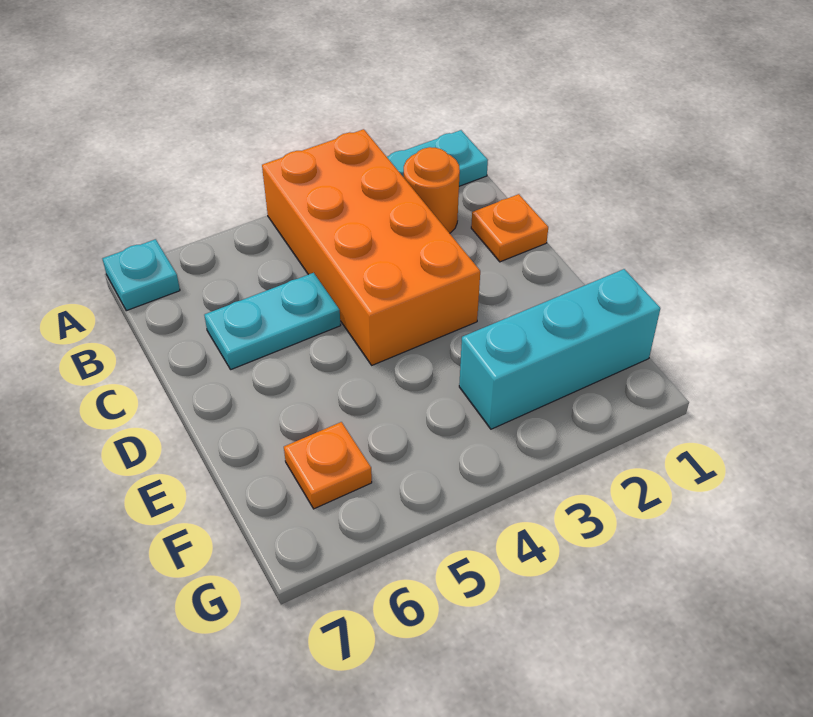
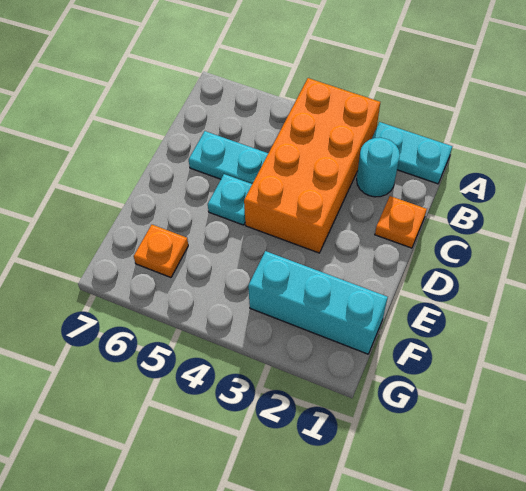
cyan plate A7 level 1 -> cyan plate D5 level 1
orange round brick B2 level 1 -> cyan round brick B2 level 1

